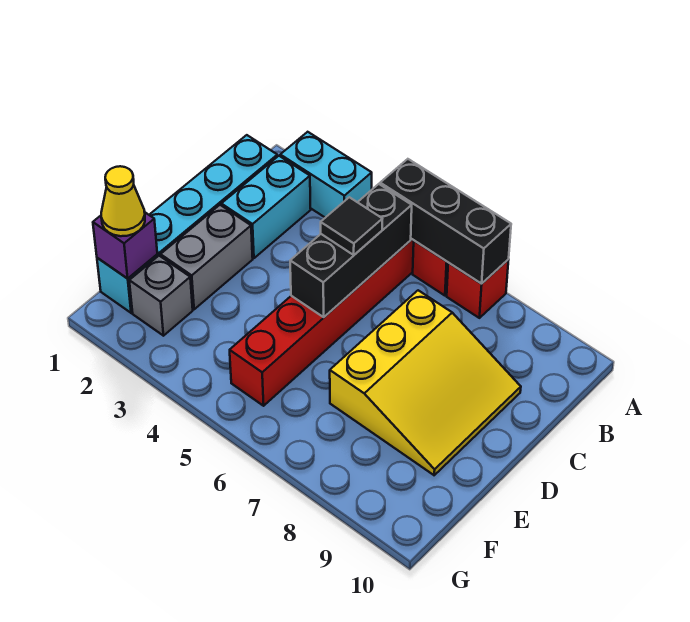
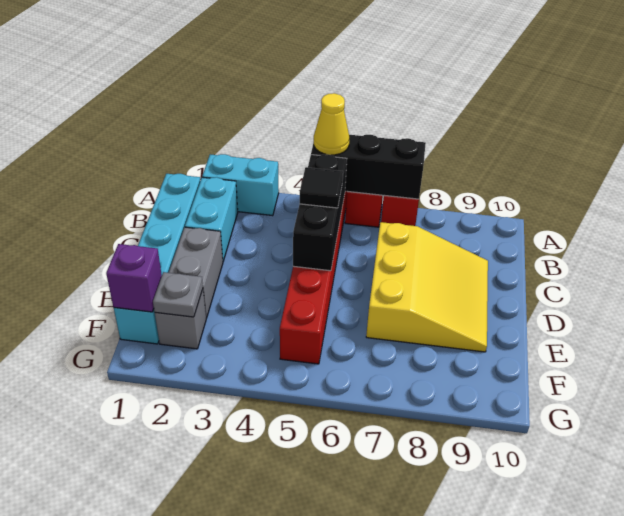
yellow cone F1 level 3 -> yellow cone A5 level 3
none -> grey plate F2 level 2

